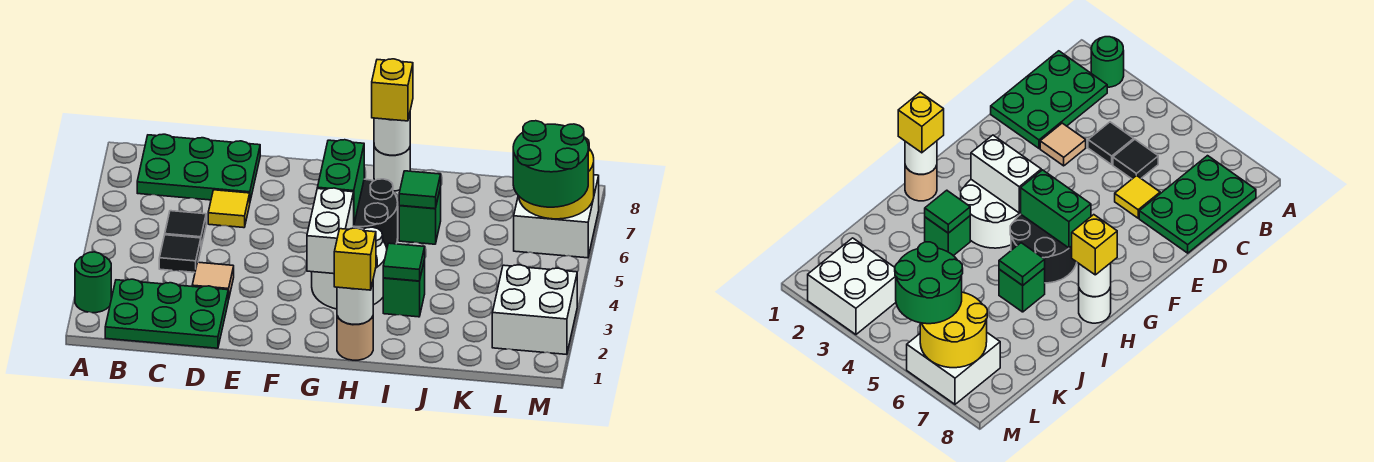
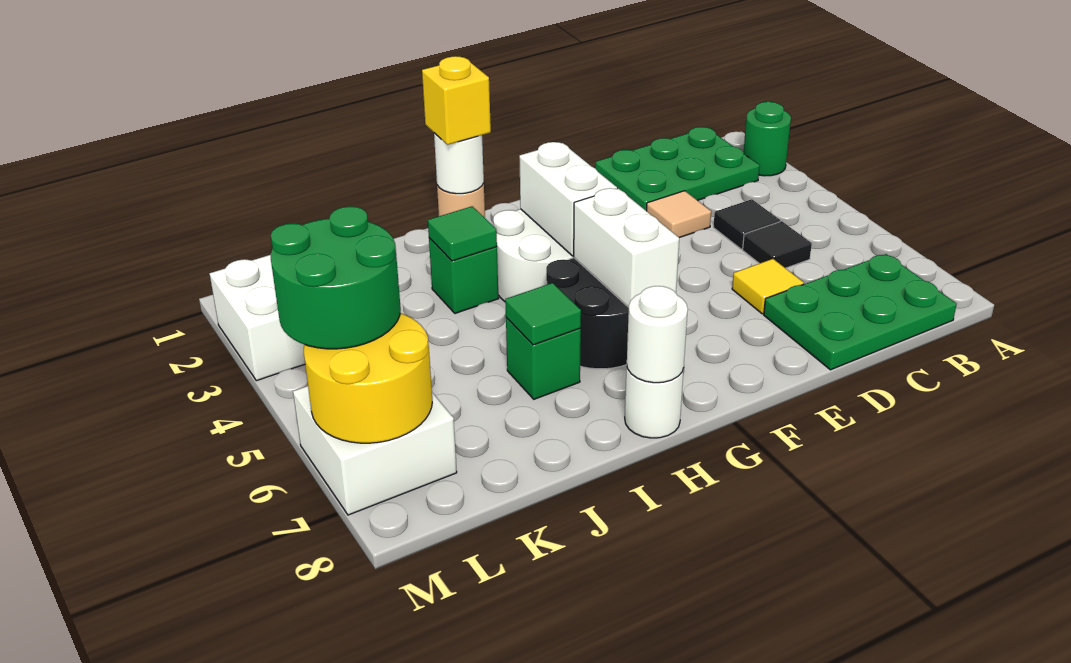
green brick G5:G6 level 2 -> white brick G5:G6 level 2
yellow brick H8 level 3 -> none

